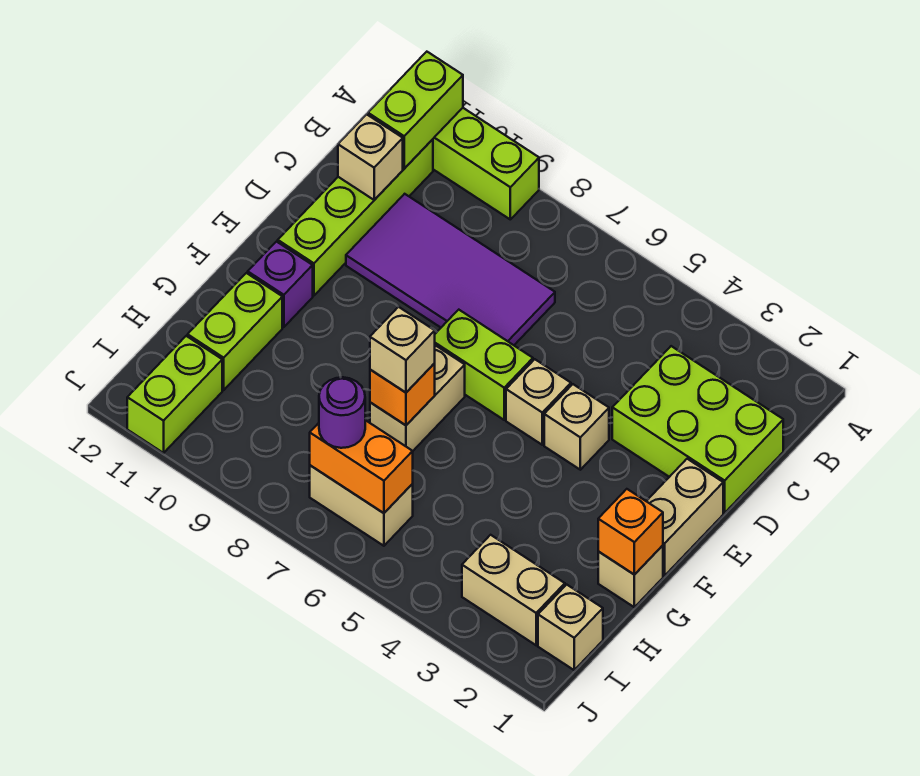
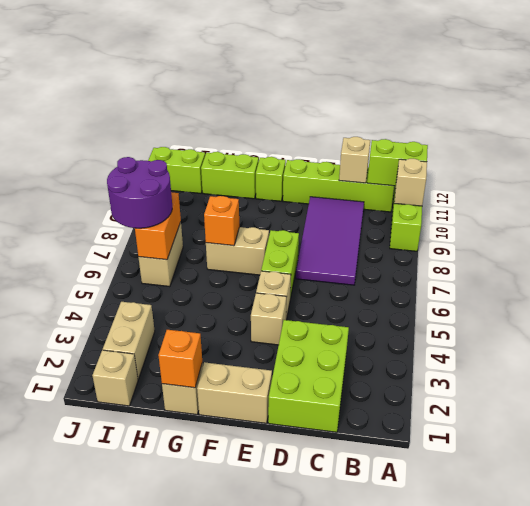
purple brick F11 level 1 -> lime brick F11 level 1
tan brick G7 level 3 -> tan brick A10 level 2
purple round brick I7 level 3 -> purple round brick I6:J7 level 3

